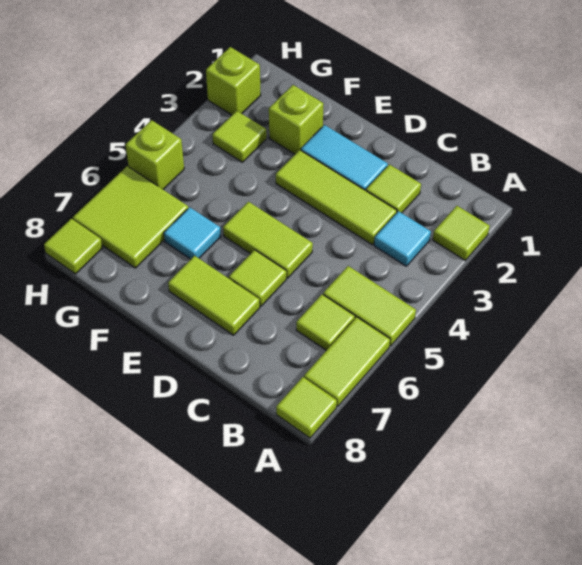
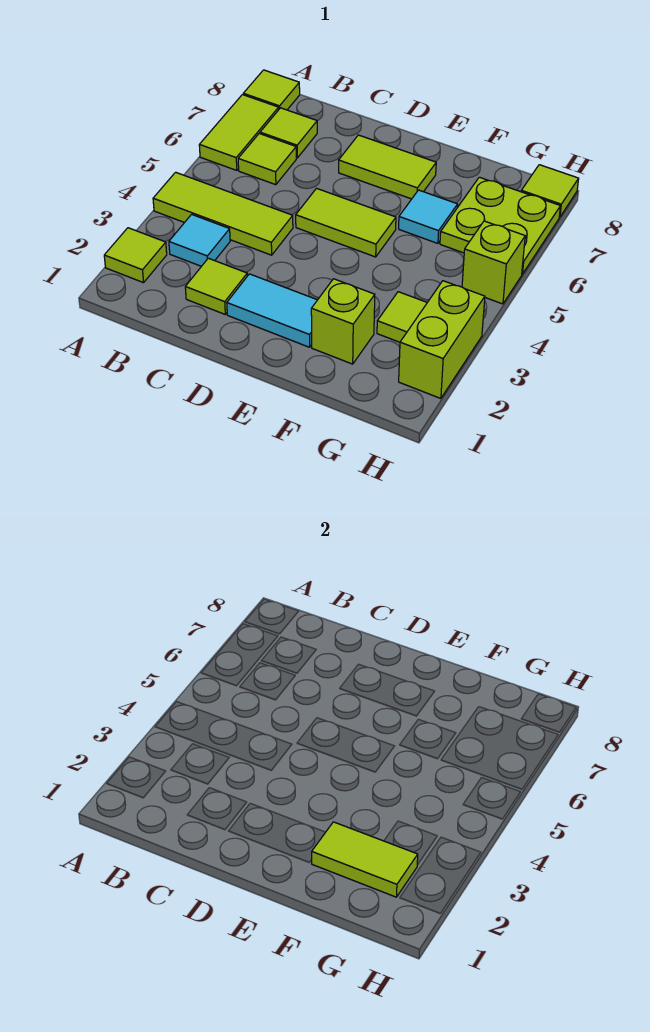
lime tile A5:B5 level 1 -> lime tile F2:G2 level 2
lime tile C3:E3 level 1 -> lime tile A4:C4 level 1
lime tile D6 level 1 -> lime tile B7 level 1
lime tile G6:H7 level 1 -> lime plate G6:H7 level 1
lime brick H2 level 1 -> lime brick H2:H3 level 1

